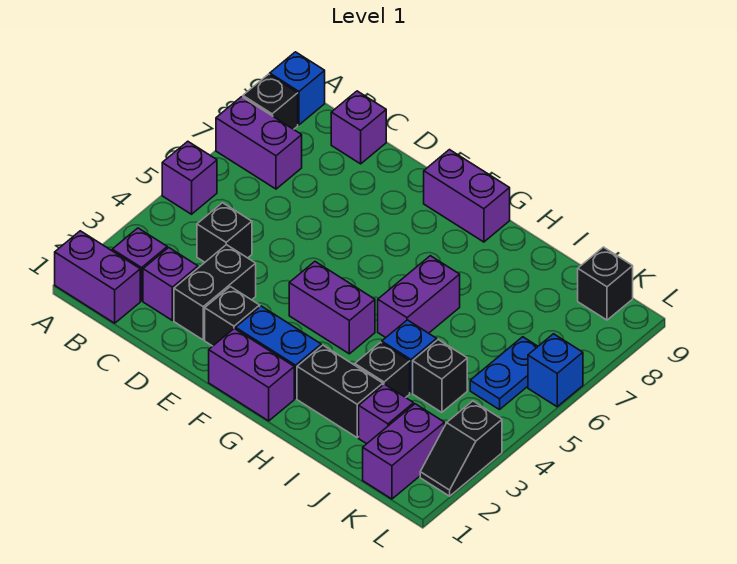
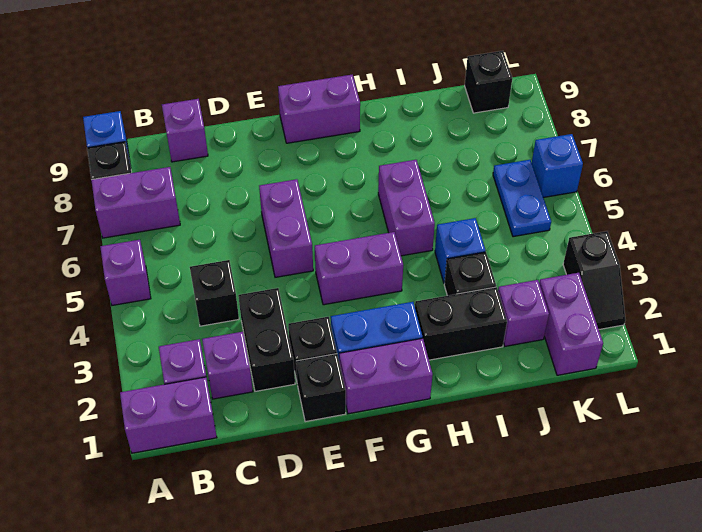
none -> purple brick E5:E6 level 1
black brick J4 level 1 -> black brick E1 level 1

